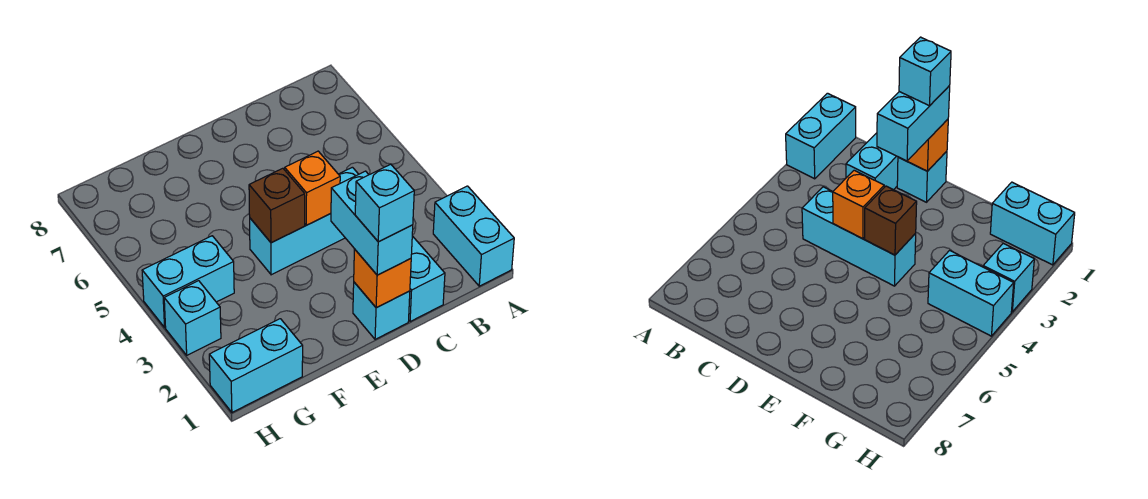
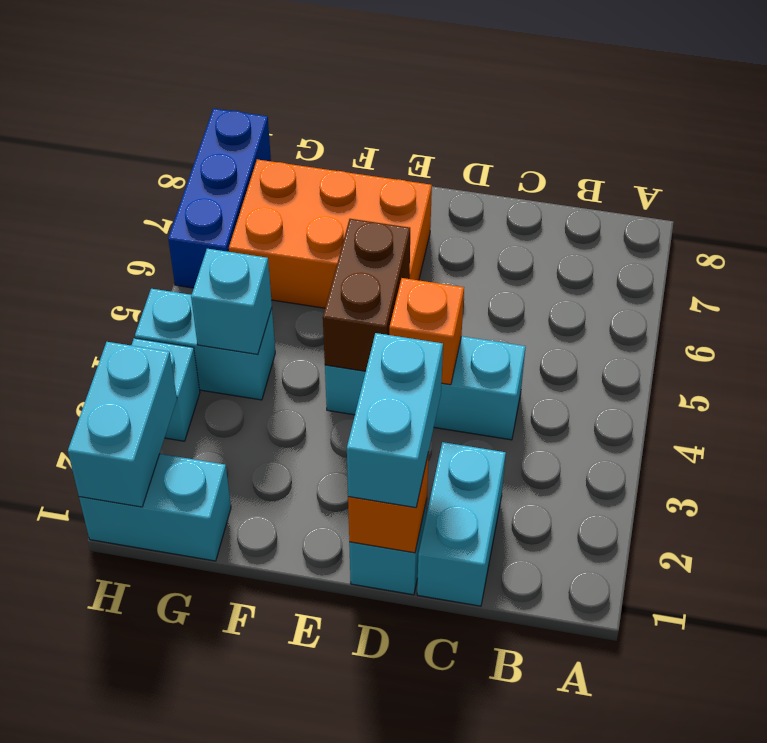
cyan brick A1:A2 level 1 -> cyan brick H1:H2 level 2
cyan brick D1 level 4 -> cyan brick G4 level 2
brown brick E4 level 2 -> brown brick E4:E5 level 2
none -> orange brick E6:G7 level 1
none -> blue brick H6:H8 level 1

